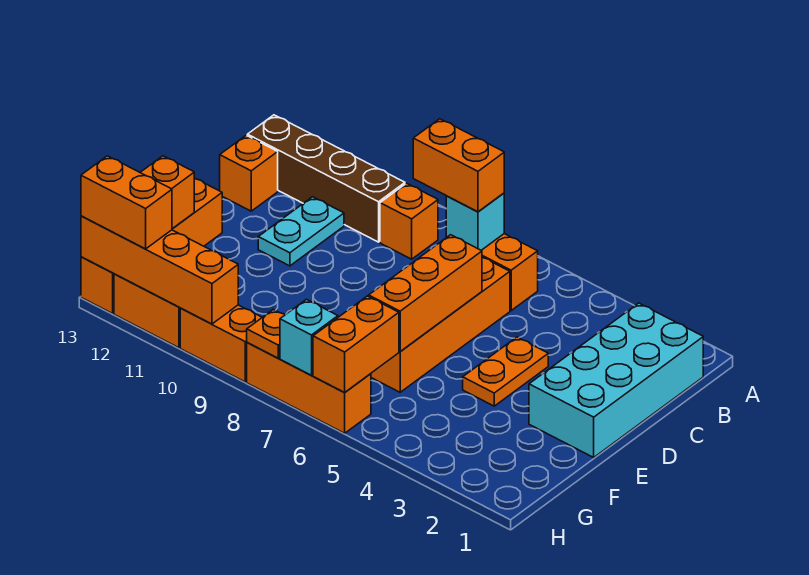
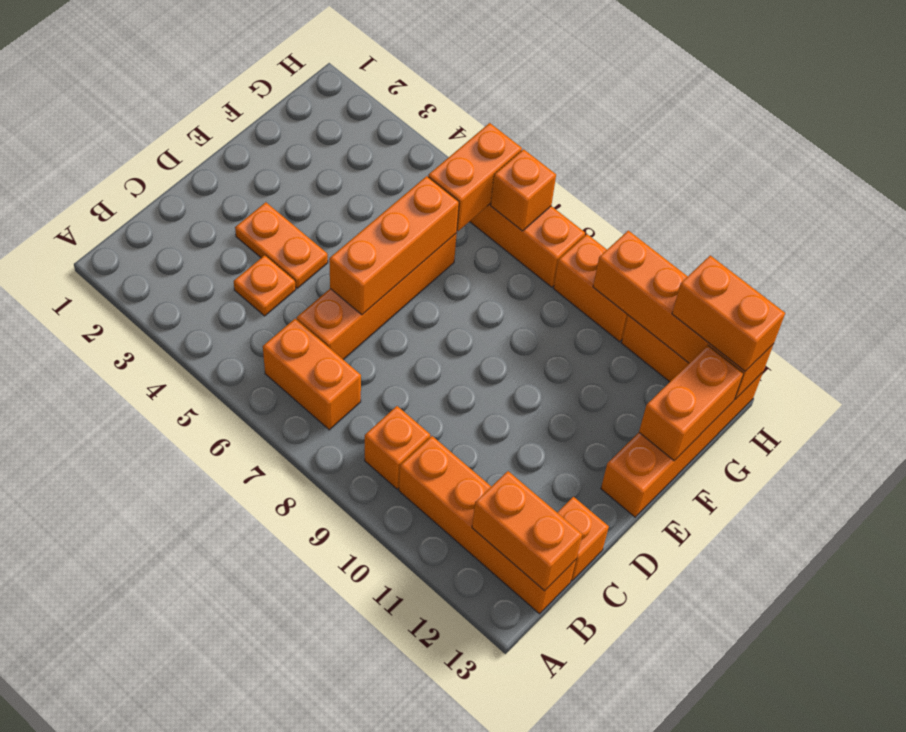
cyan brick B1:E2 level 1 -> none
cyan brick B7 level 2 -> none
orange brick B7:B8 level 3 -> orange brick B12:B13 level 2
brown brick B10:B13 level 1 -> orange brick B10:B13 level 1
cyan plate C11:D11 level 1 -> none
orange plate D4:E4 level 1 -> orange plate D3:D4 level 1
cyan brick H7 level 2 -> orange brick H7 level 2
orange plate H8 level 2 -> orange plate C4 level 1

